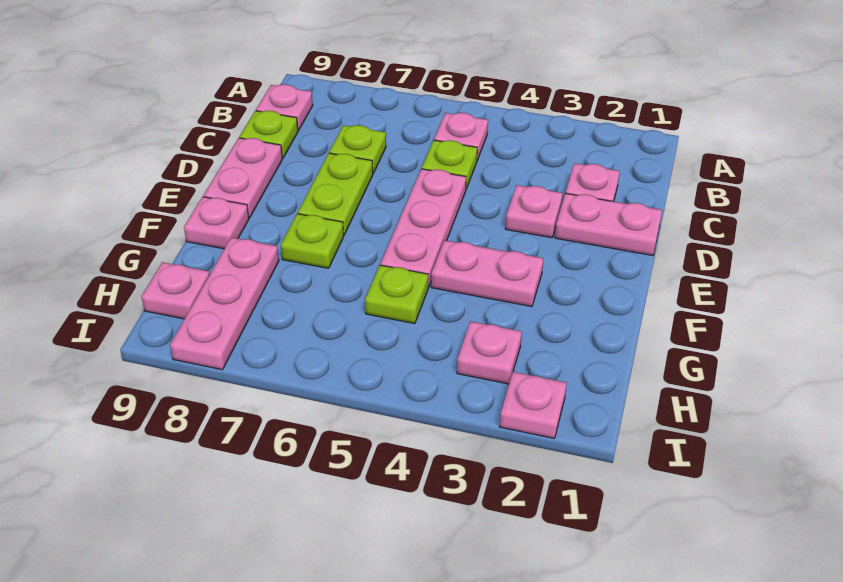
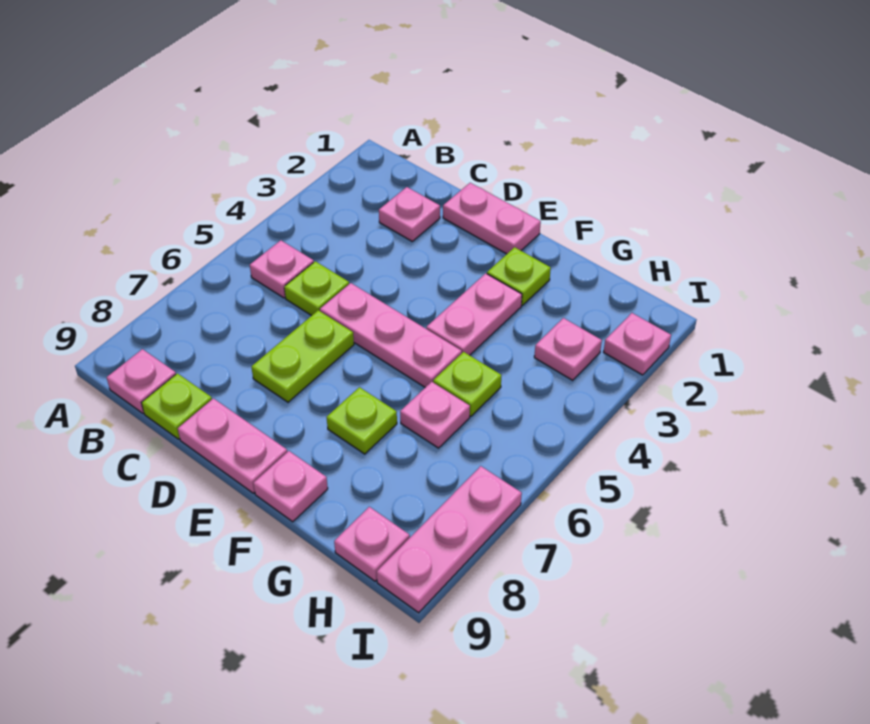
lime plate C7 level 1 -> lime plate F2 level 1
pink plate D1:D2 level 1 -> pink plate D1:E1 level 1
pink plate D3 level 1 -> pink plate G6 level 1
lime plate D7:E7 level 1 -> lime plate D6:D7 level 1
pink plate G8:I8 level 1 -> pink plate I7:I9 level 1

